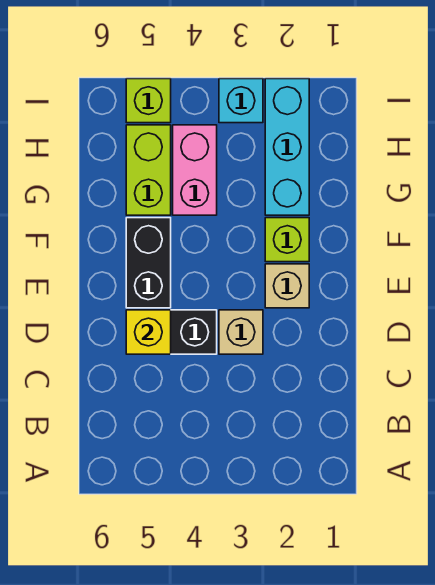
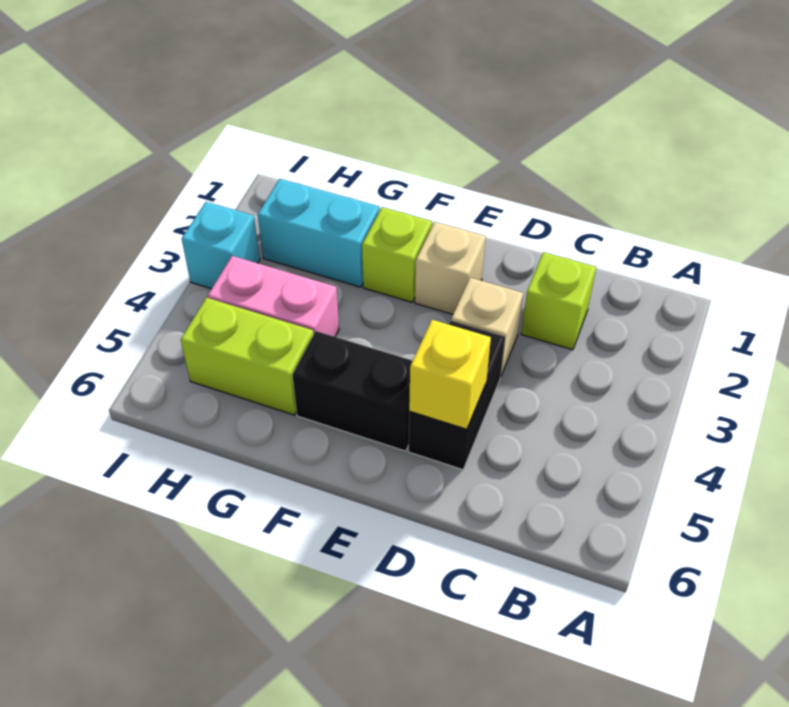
cyan brick G2:I2 level 1 -> cyan brick G2:H2 level 1
lime brick I5 level 1 -> lime brick C2 level 1

